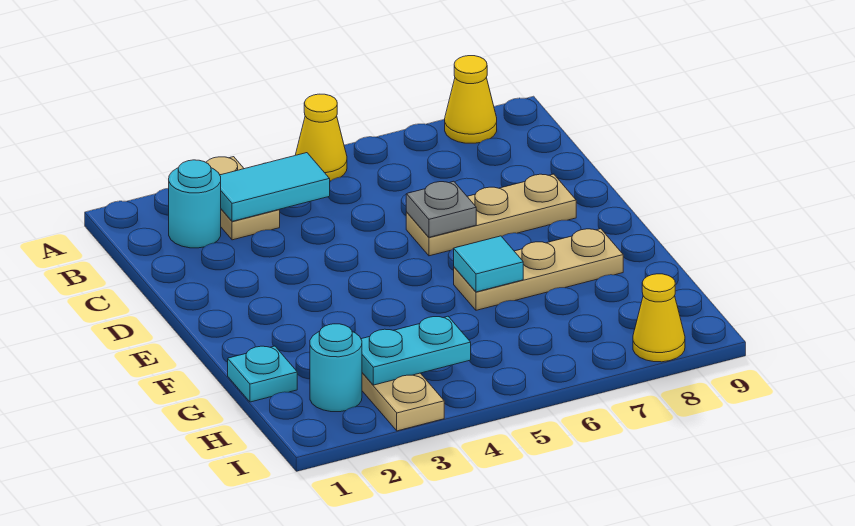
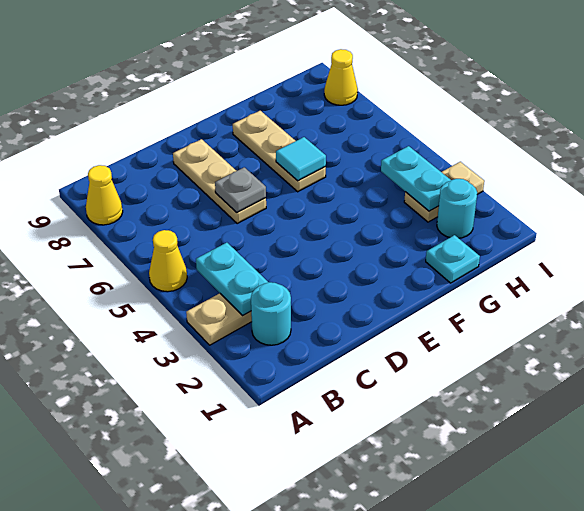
cyan tile B3:B4 level 2 -> cyan plate B3:B4 level 2

